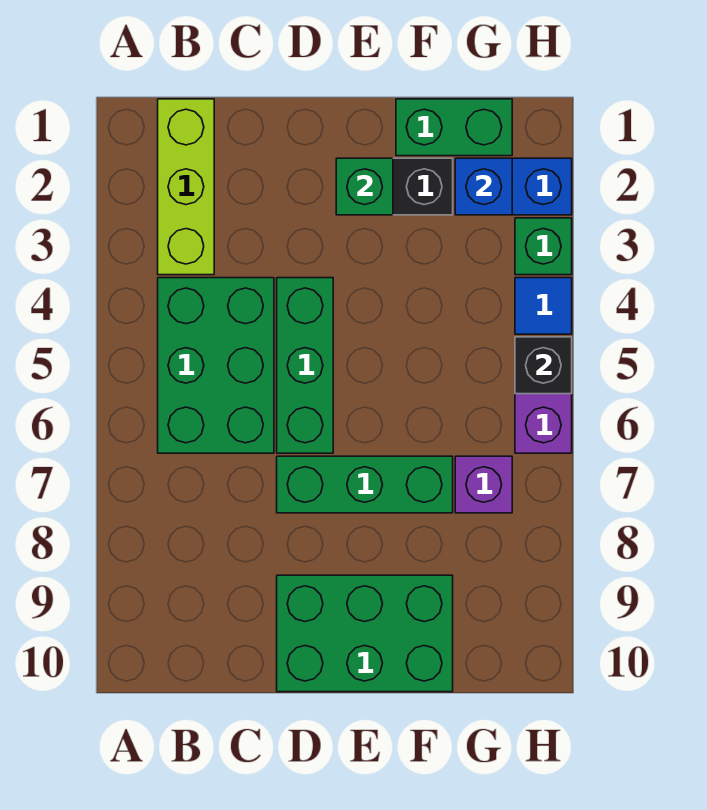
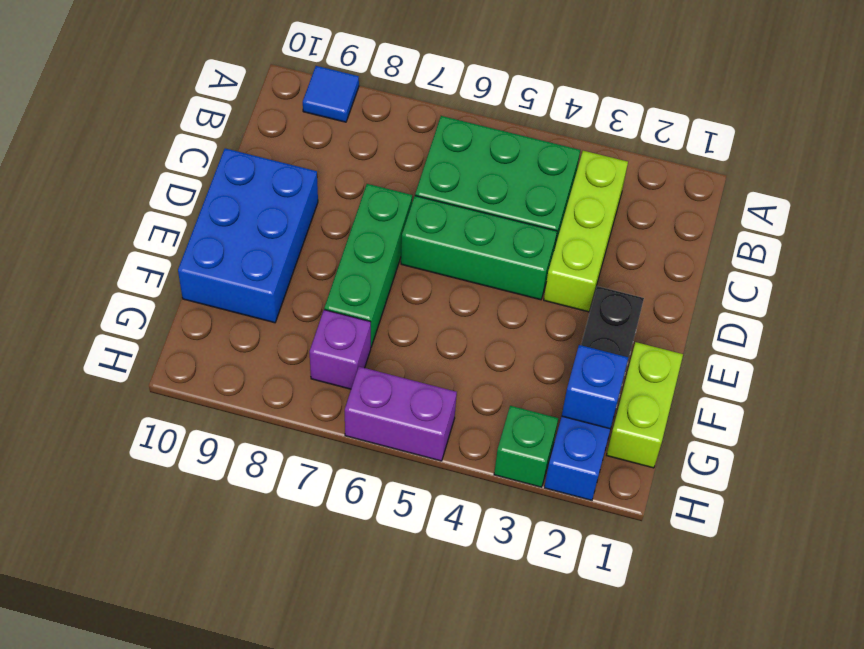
lime brick B1:B3 level 1 -> lime brick B3:D3 level 1
green brick D9:F10 level 1 -> blue brick D9:F10 level 1
green brick E2 level 2 -> none
green brick F1:G1 level 1 -> lime brick F1:G1 level 1
blue tile H4 level 1 -> blue tile A9 level 1
black brick H5 level 2 -> none

